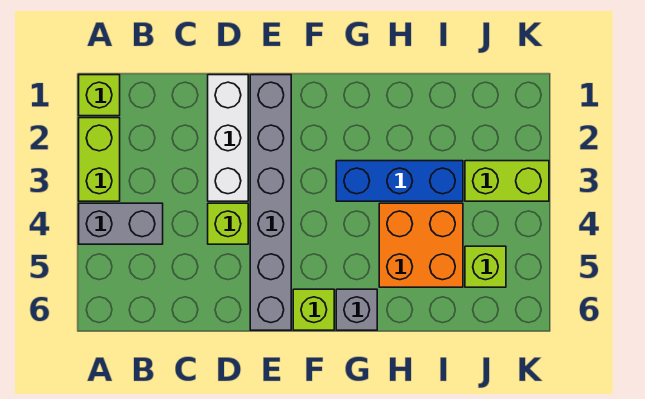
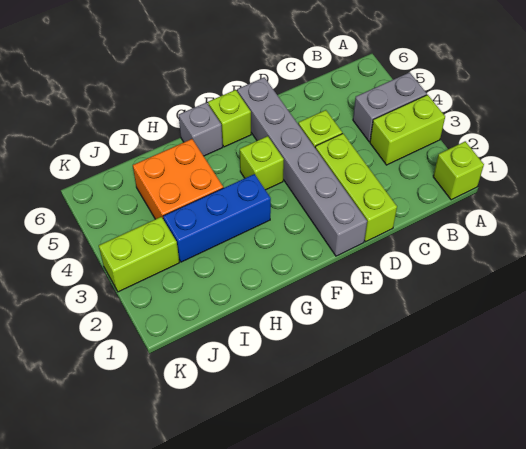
lime brick A2:A3 level 1 -> lime brick A3:B3 level 1
white brick D1:D3 level 1 -> lime brick D1:D3 level 1
lime brick J5 level 1 -> lime brick F4 level 1

